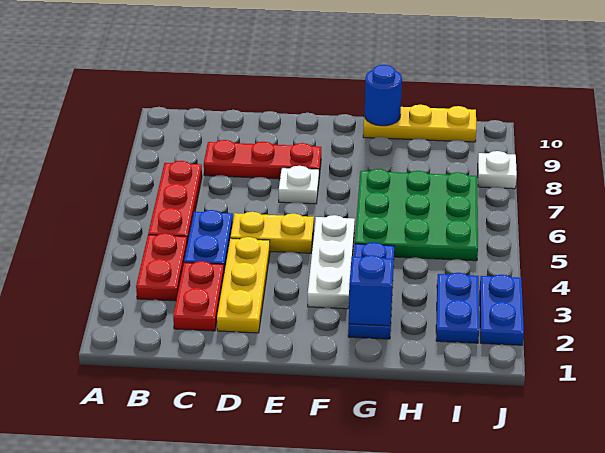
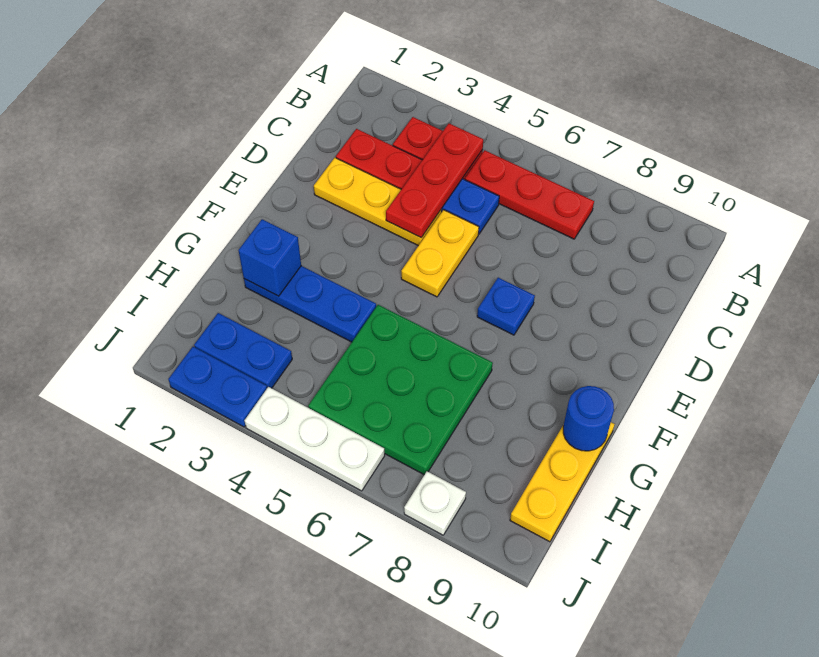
red plate C8:E8 level 1 -> red plate B4:D4 level 2
white plate E7 level 1 -> blue plate E7 level 1
white plate F3:F5 level 1 -> white plate J4:J6 level 1

